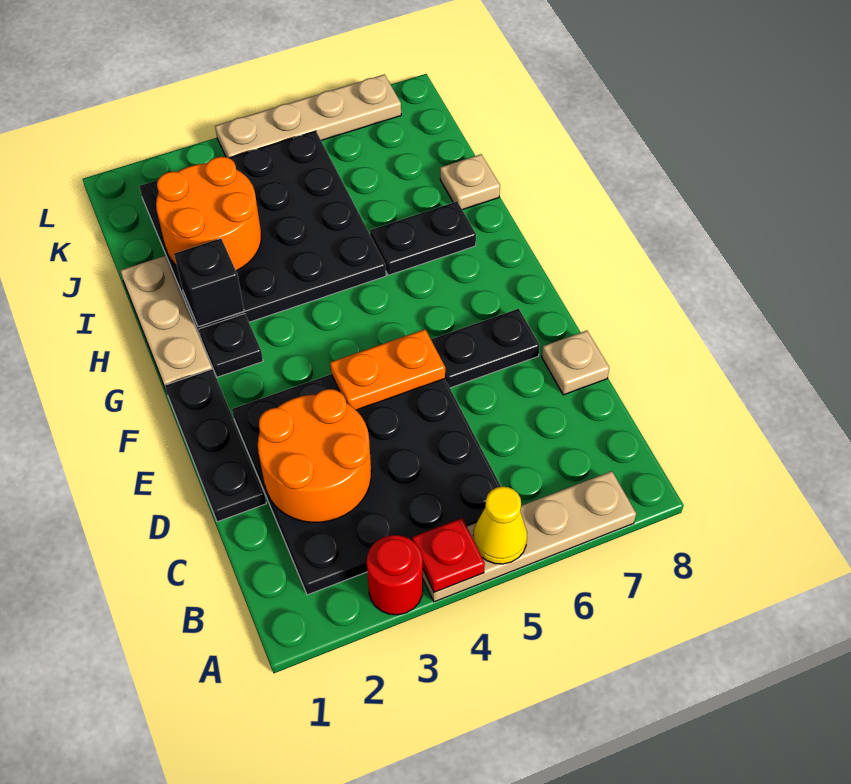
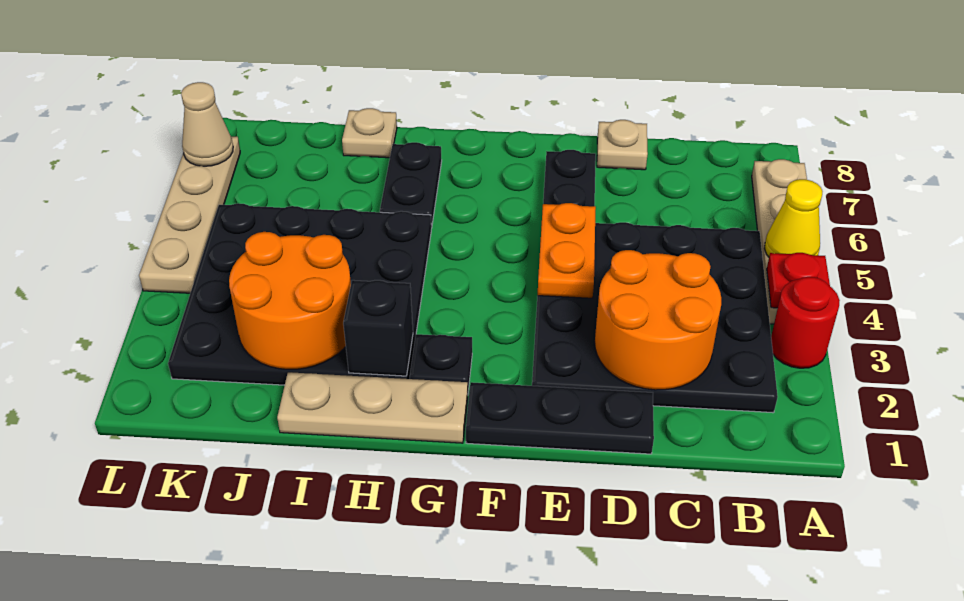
none -> tan cone L7 level 2

